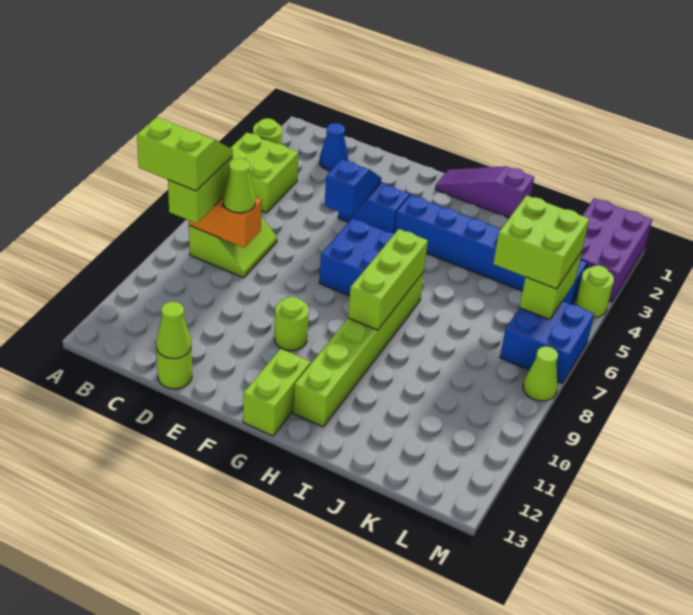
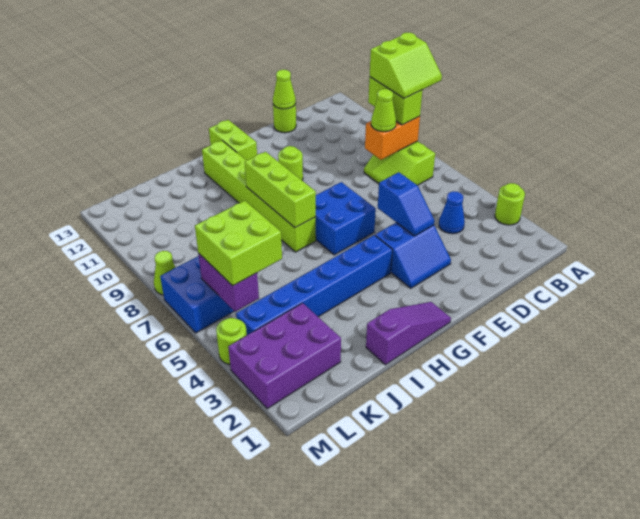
lime brick A4:B5 level 1 -> none
blue cone C2 level 1 -> blue cone C4 level 1
purple brick L1:M3 level 1 -> purple brick K2:M3 level 1
lime brick L5:L6 level 2 -> purple brick L5:L6 level 2

